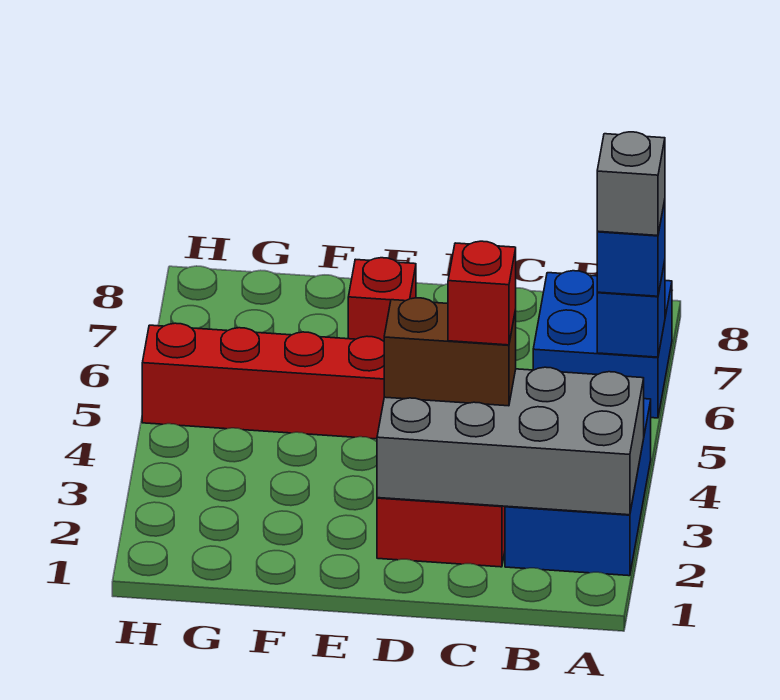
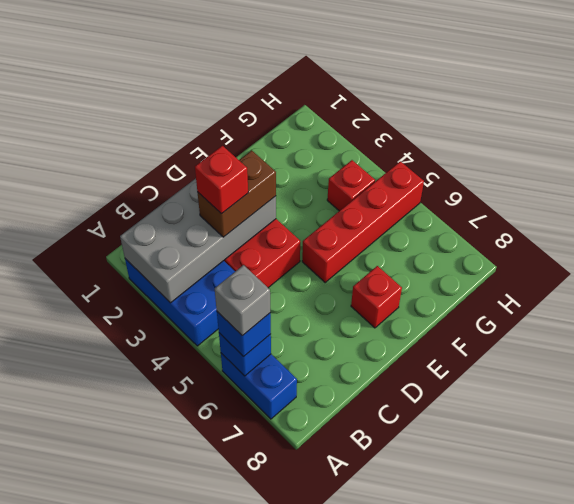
blue brick A6:B7 level 1 -> blue brick A6:A7 level 1
none -> red brick G4 level 1

